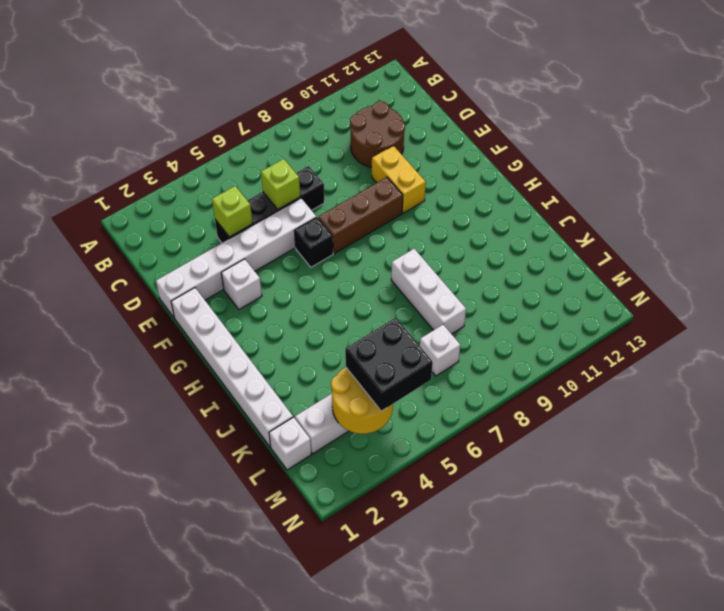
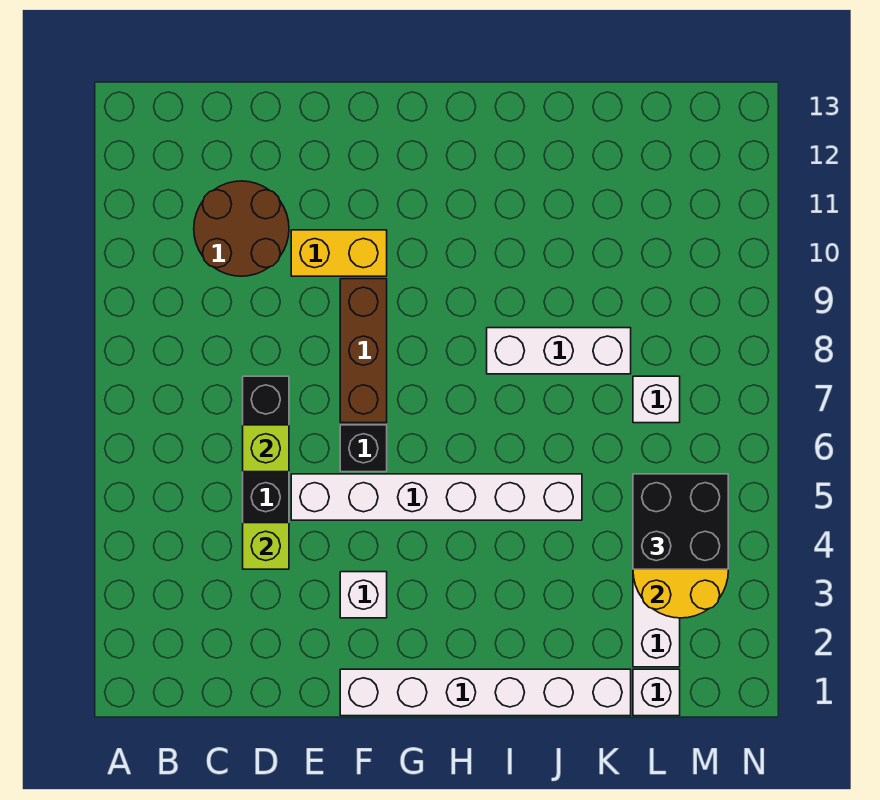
white brick E1:E6 level 1 -> white brick E5:J5 level 1

